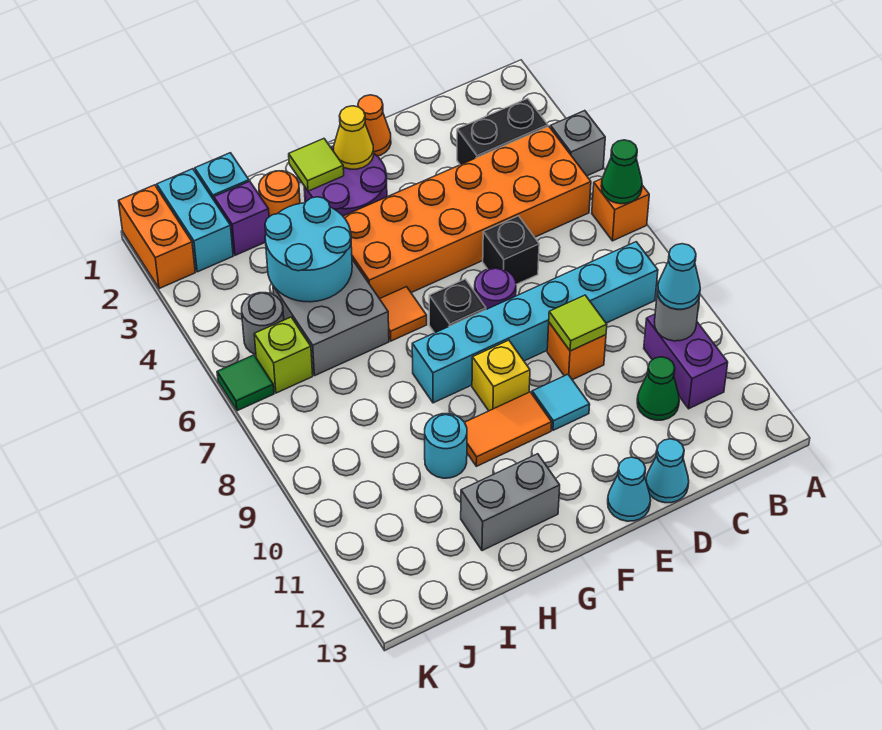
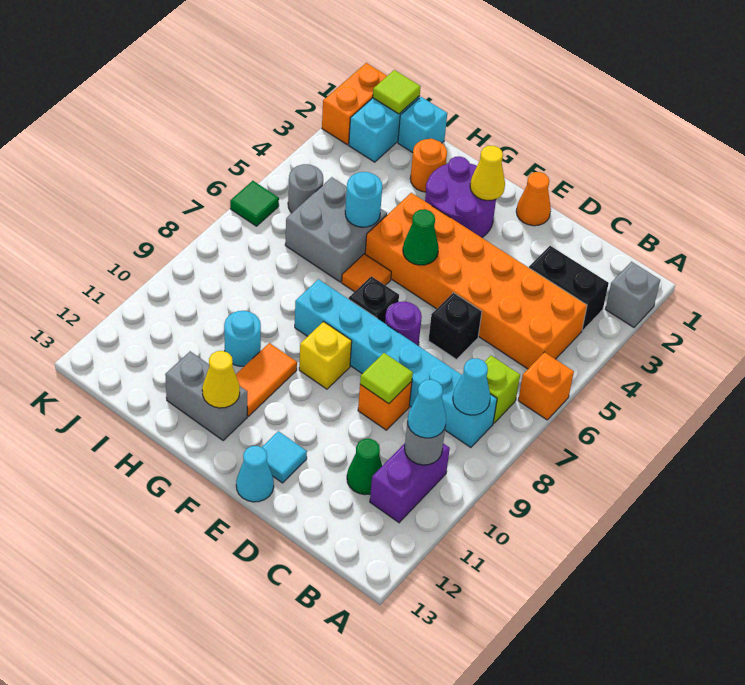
grey brick A4 level 1 -> grey brick A2 level 1
green cone A6 level 2 -> green cone F5 level 2
cyan cone D13 level 1 -> cyan cone B8 level 2
cyan tile E10 level 1 -> cyan tile E12 level 1
orange tile F10:G10 level 1 -> orange tile G10:G11 level 1
lime tile G2 level 2 -> lime tile J1 level 2
none -> yellow cone G12 level 2
cyan round brick H4:I5 level 2 -> cyan round brick H5 level 2
purple brick I2 level 1 -> none
lime brick J6 level 1 -> lime brick B7 level 1

